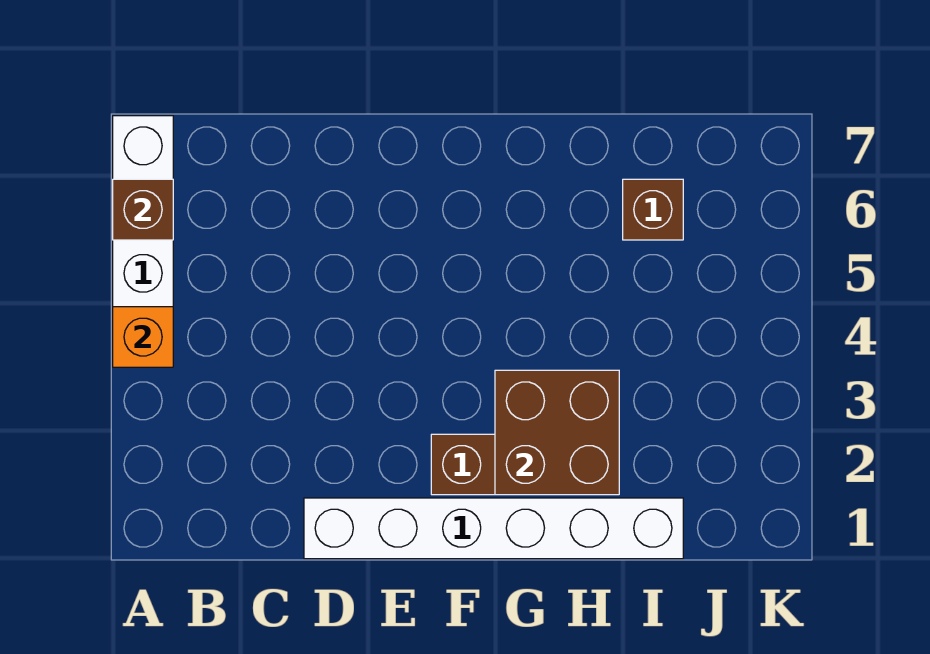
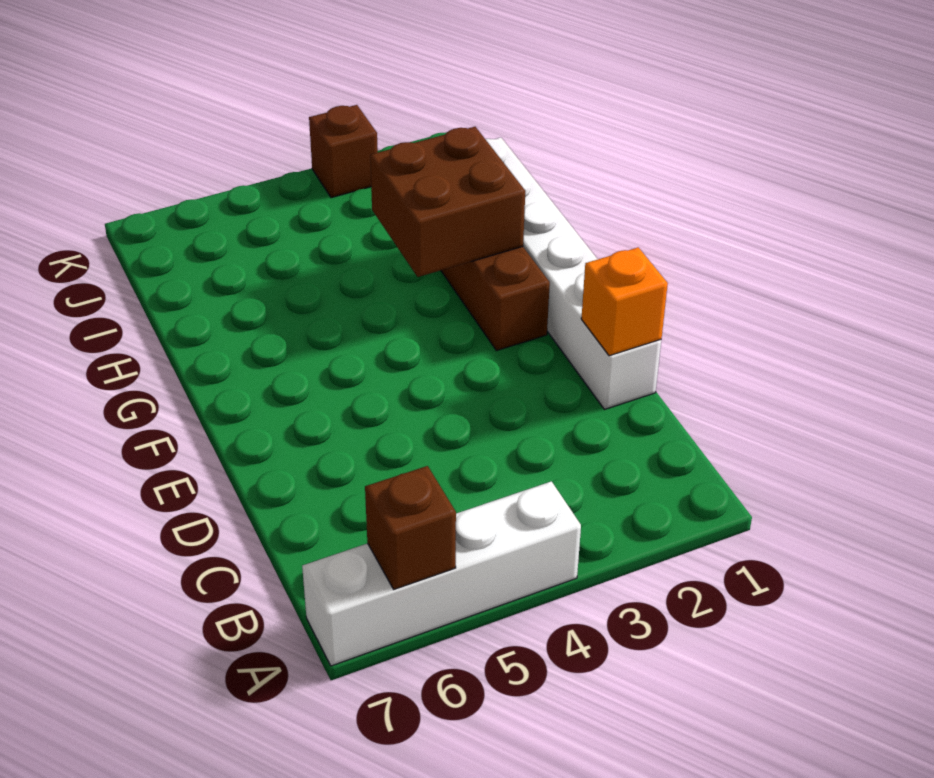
orange brick A4 level 2 -> orange brick D1 level 2
brown brick I6 level 1 -> brown brick K3 level 1

